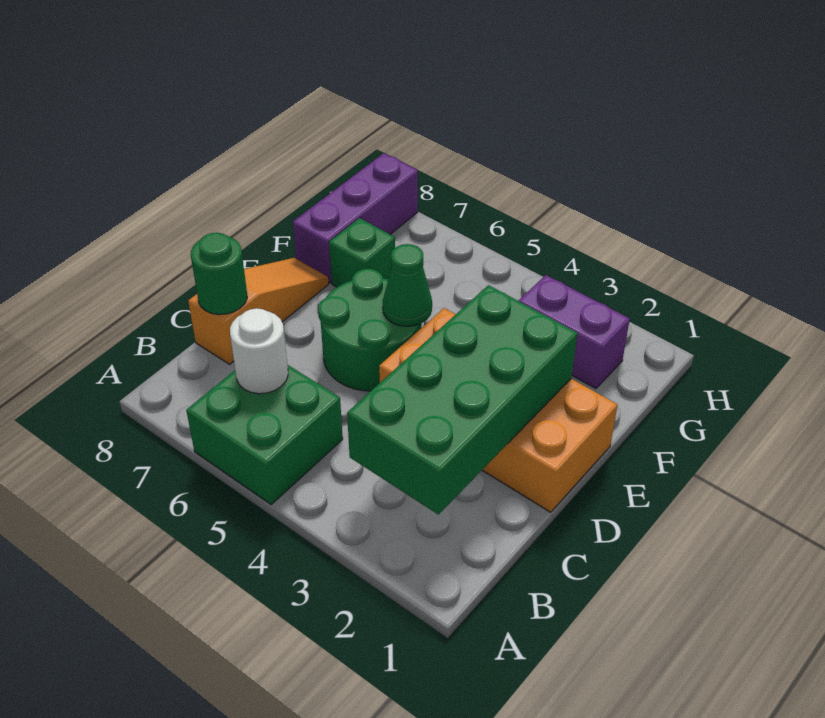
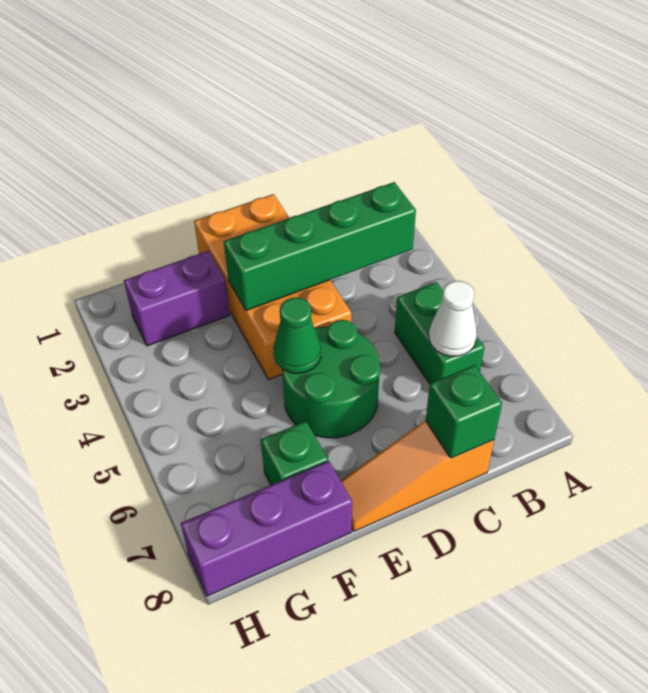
green brick A5:B6 level 1 -> green brick B5:B6 level 1
green brick B2:E3 level 2 -> green brick B3:E3 level 2
white round brick B6 level 2 -> white cone B6 level 2
green round brick C8 level 2 -> green brick C8 level 2
purple brick G2:G3 level 1 -> purple brick F2:G2 level 1

